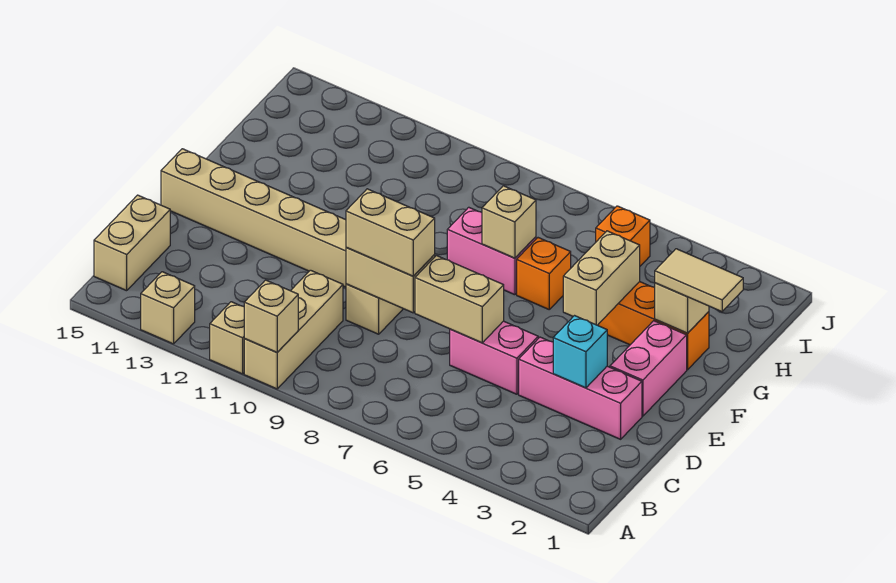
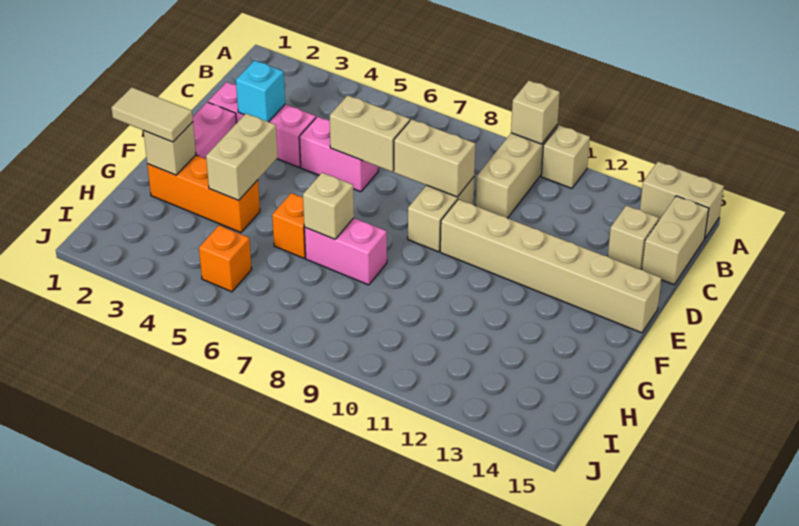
tan brick A13 level 1 -> tan brick C14 level 1
tan brick D8:D9 level 3 -> tan brick A14:A15 level 1

